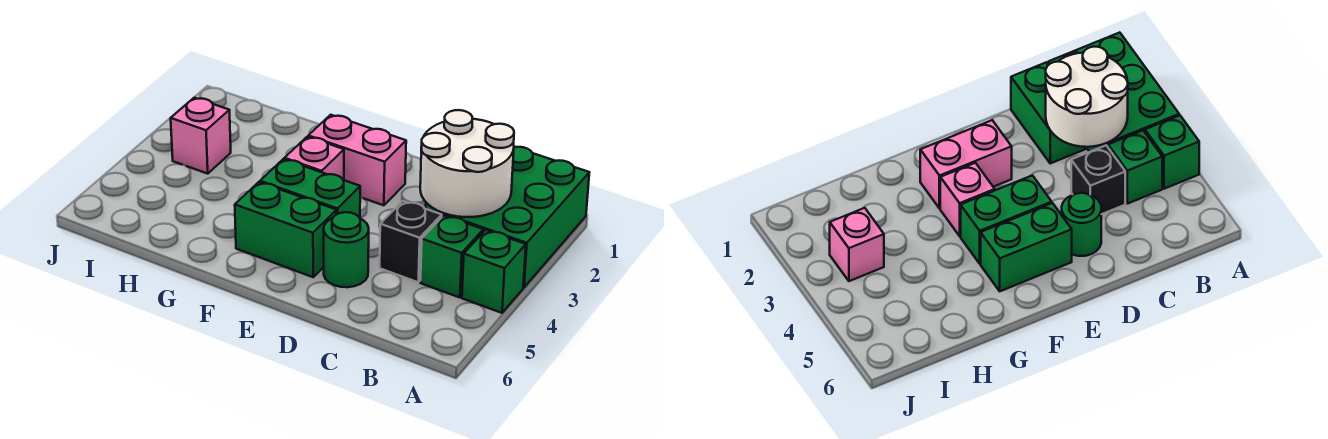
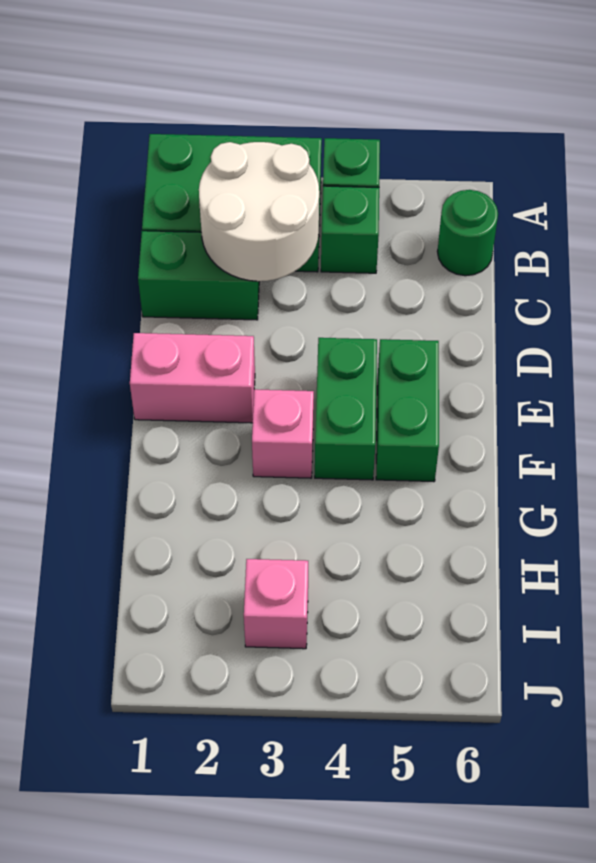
black brick C4 level 1 -> none
green round brick D5 level 1 -> green round brick B6 level 1
pink brick E2:F2 level 1 -> pink brick E1:E2 level 1

